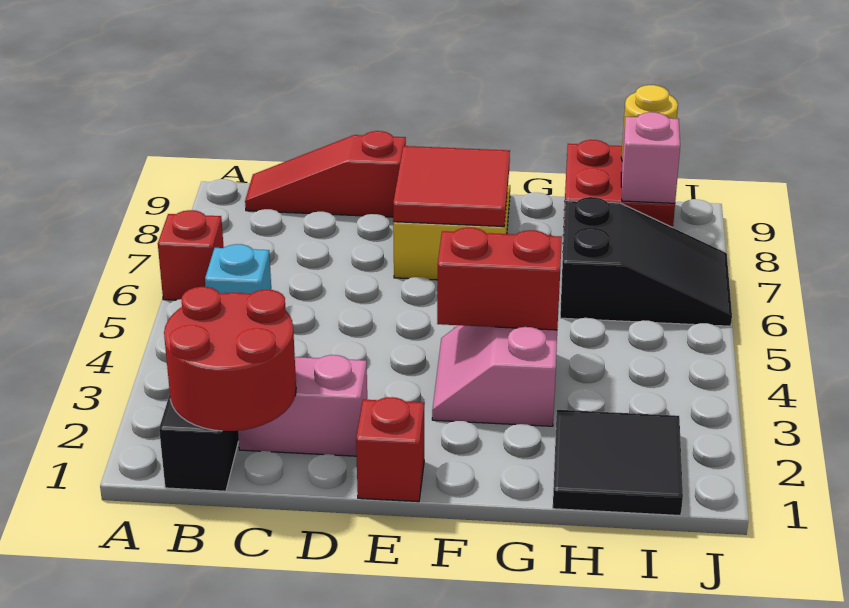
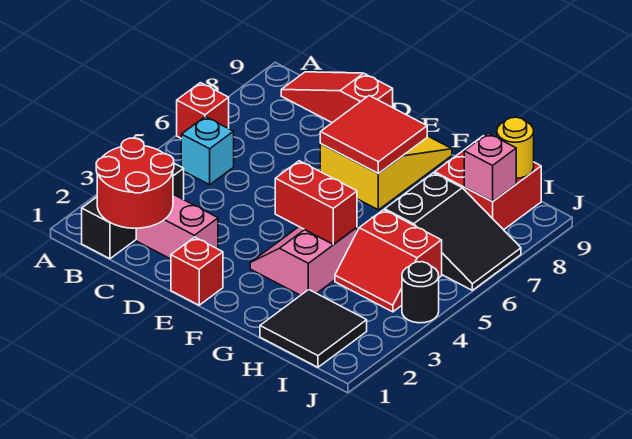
none -> red slope H4:I5 level 1 top 5
none -> black round brick J4 level 1

